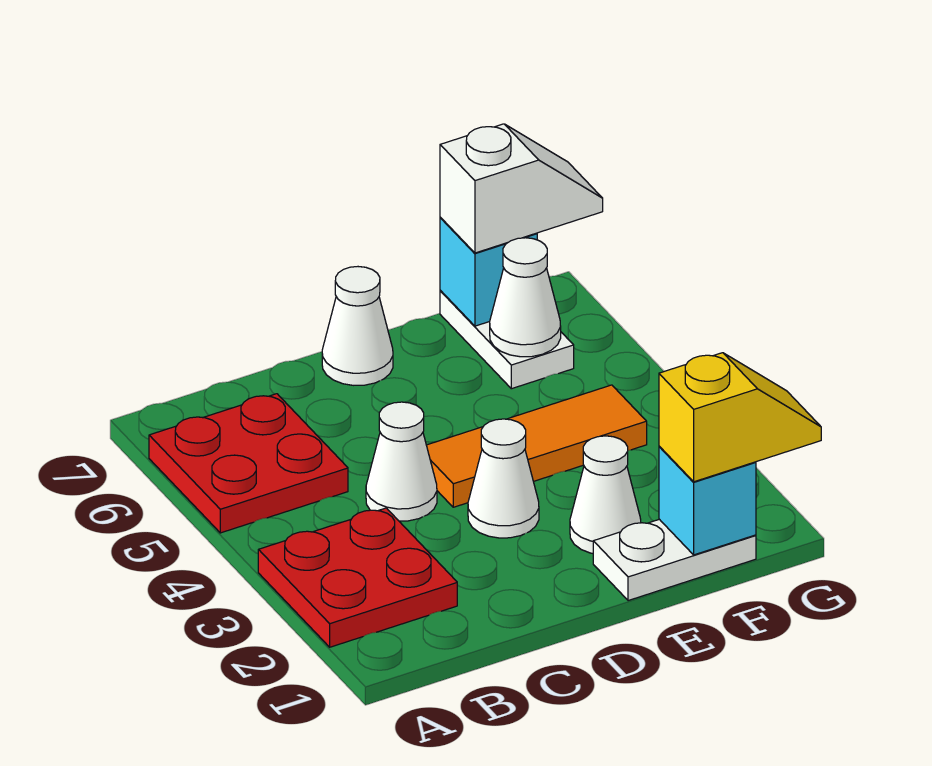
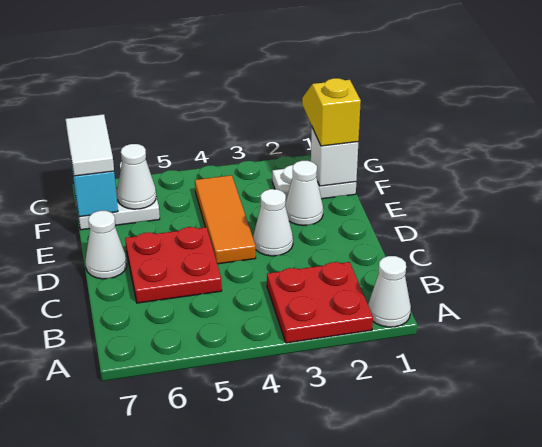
red plate A5:B6 level 1 -> red plate C5:D6 level 1
white cone C4 level 1 -> white cone A1 level 1
white plate E1:F1 level 1 -> white plate F1:F2 level 1
cyan brick F1 level 2 -> white brick F1 level 2
white slope F7:G7 level 3 top F -> white tile F7:G7 level 3

